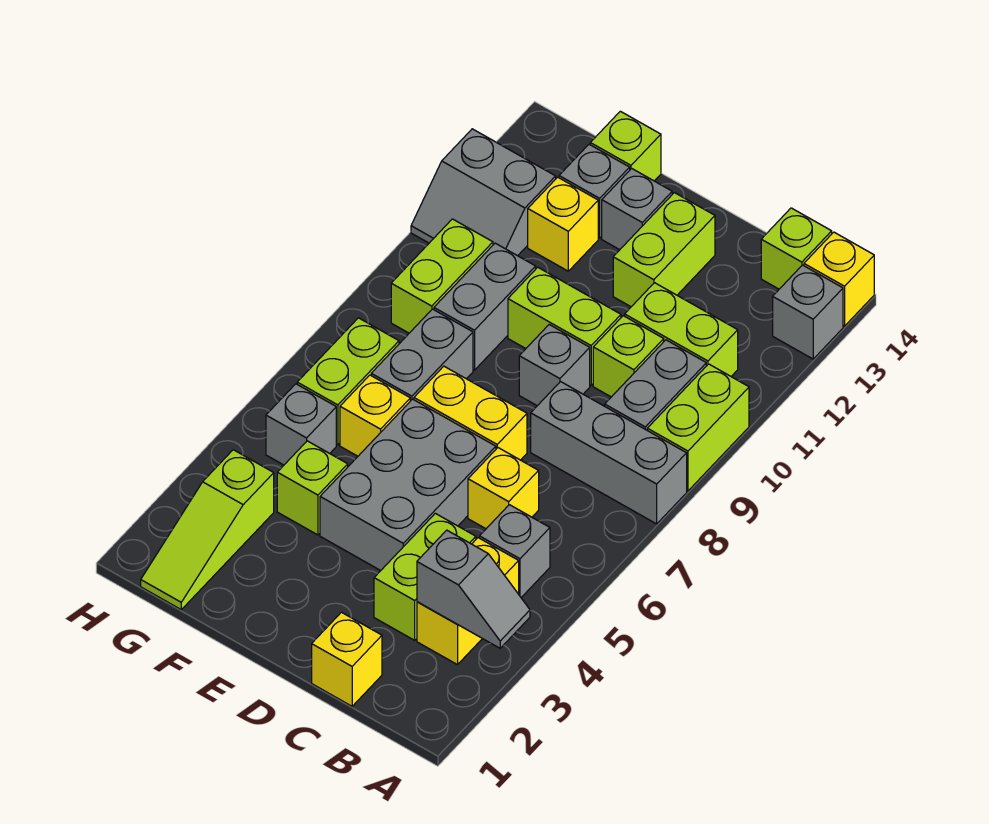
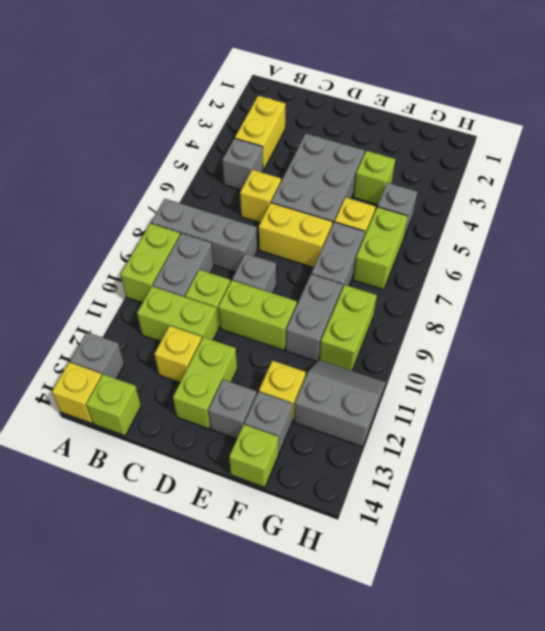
grey slope A3:B3 level 2 top B -> none
yellow brick C1 level 1 -> yellow brick C12 level 1
lime brick C3:C4 level 1 -> none
lime slope G1:G3 level 1 top 3 -> none

